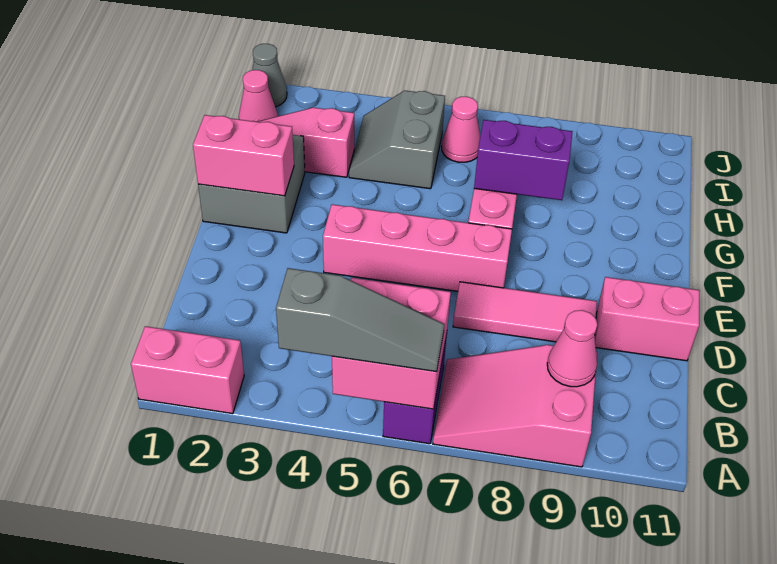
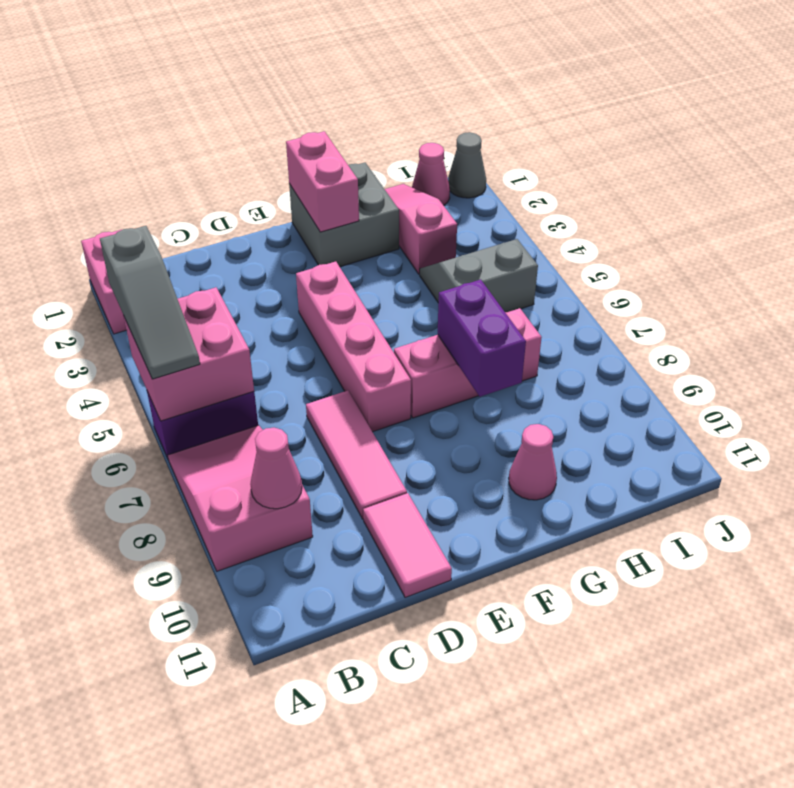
pink brick D10:D11 level 1 -> pink tile D10:D11 level 1
pink cone I6 level 1 -> pink cone G10 level 1

